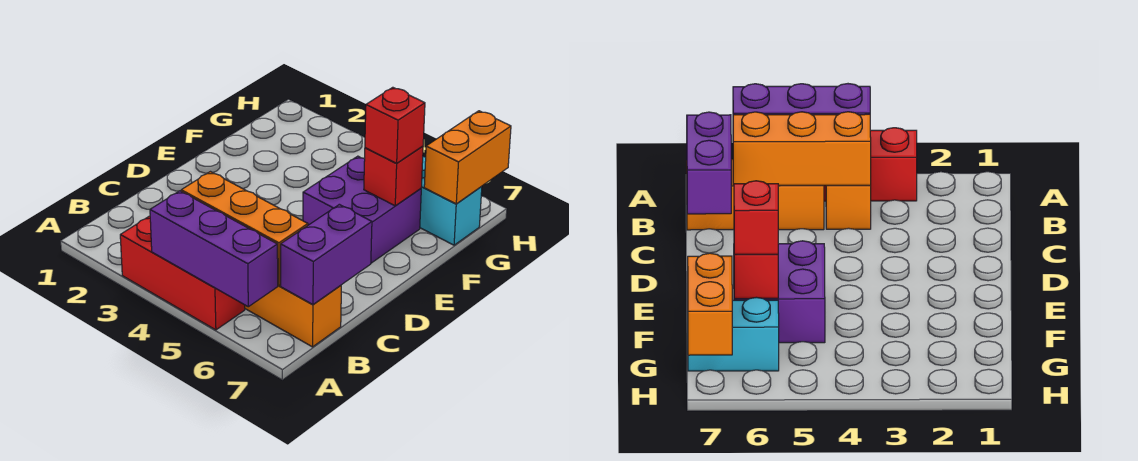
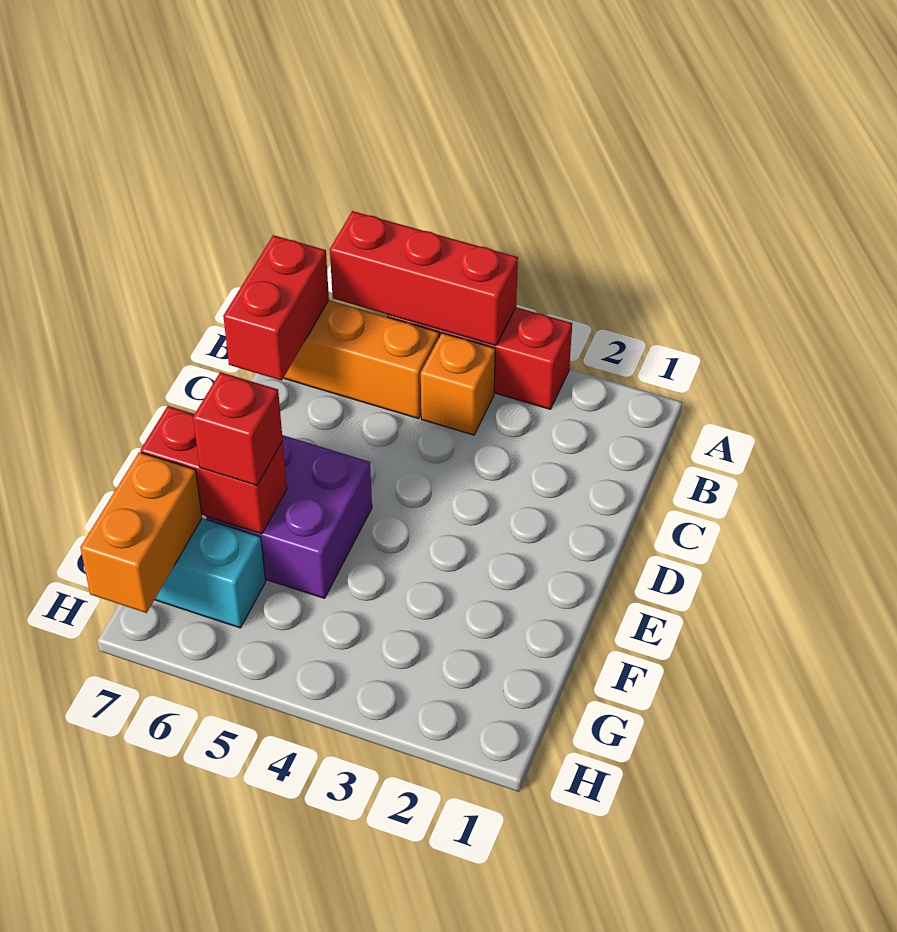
purple brick A4:A6 level 2 -> red brick A4:A6 level 2
orange brick B4:B6 level 2 -> none
purple brick B7:C7 level 2 -> red brick B7:C7 level 2
red brick F6 level 2 -> red brick F6:F7 level 2

